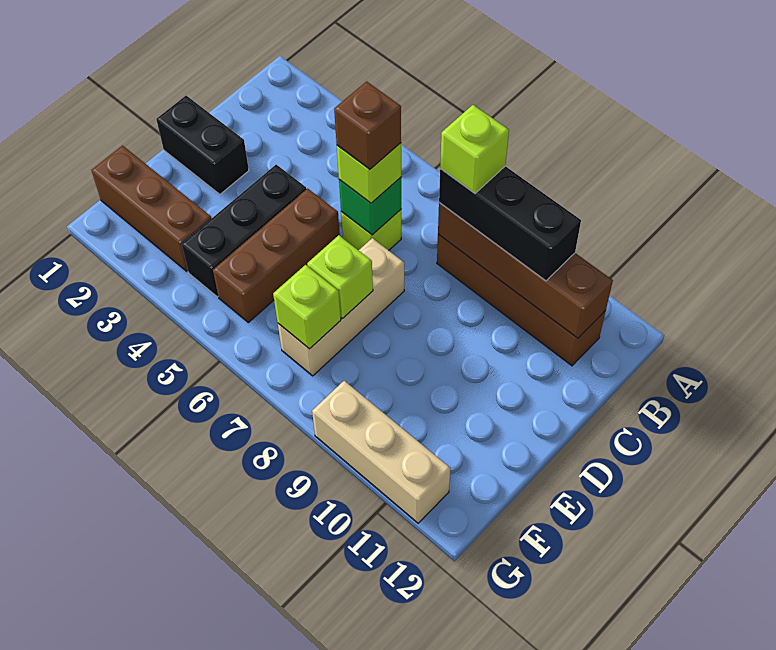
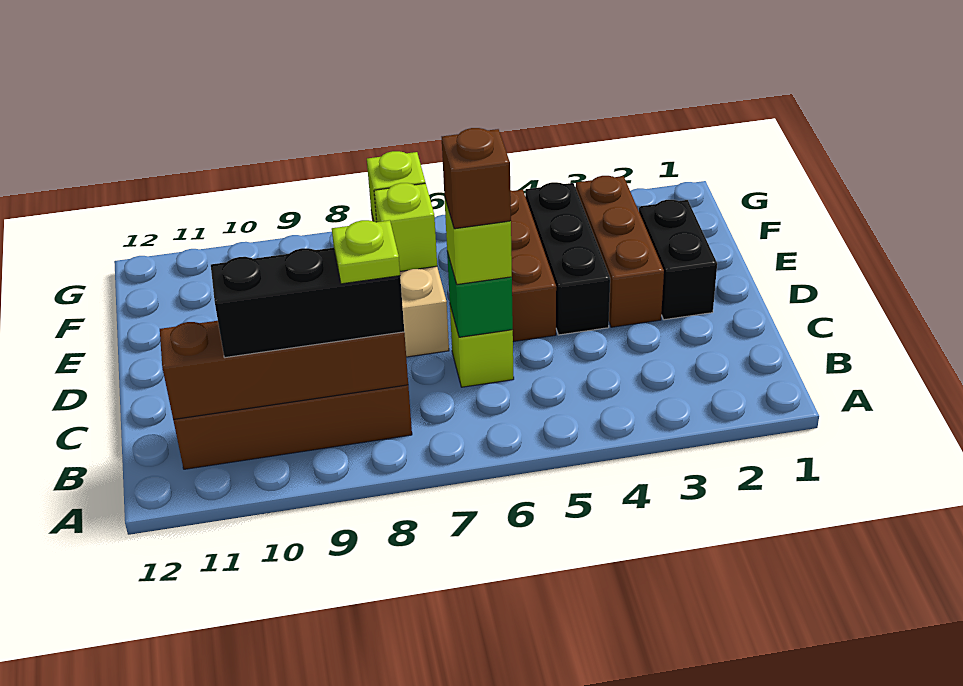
lime brick B8 level 4 -> lime plate B8 level 4
black brick D1:D2 level 1 -> black brick D2:E2 level 1
brown brick F1:F3 level 1 -> brown brick D3:F3 level 1
tan brick G9:G11 level 1 -> none

